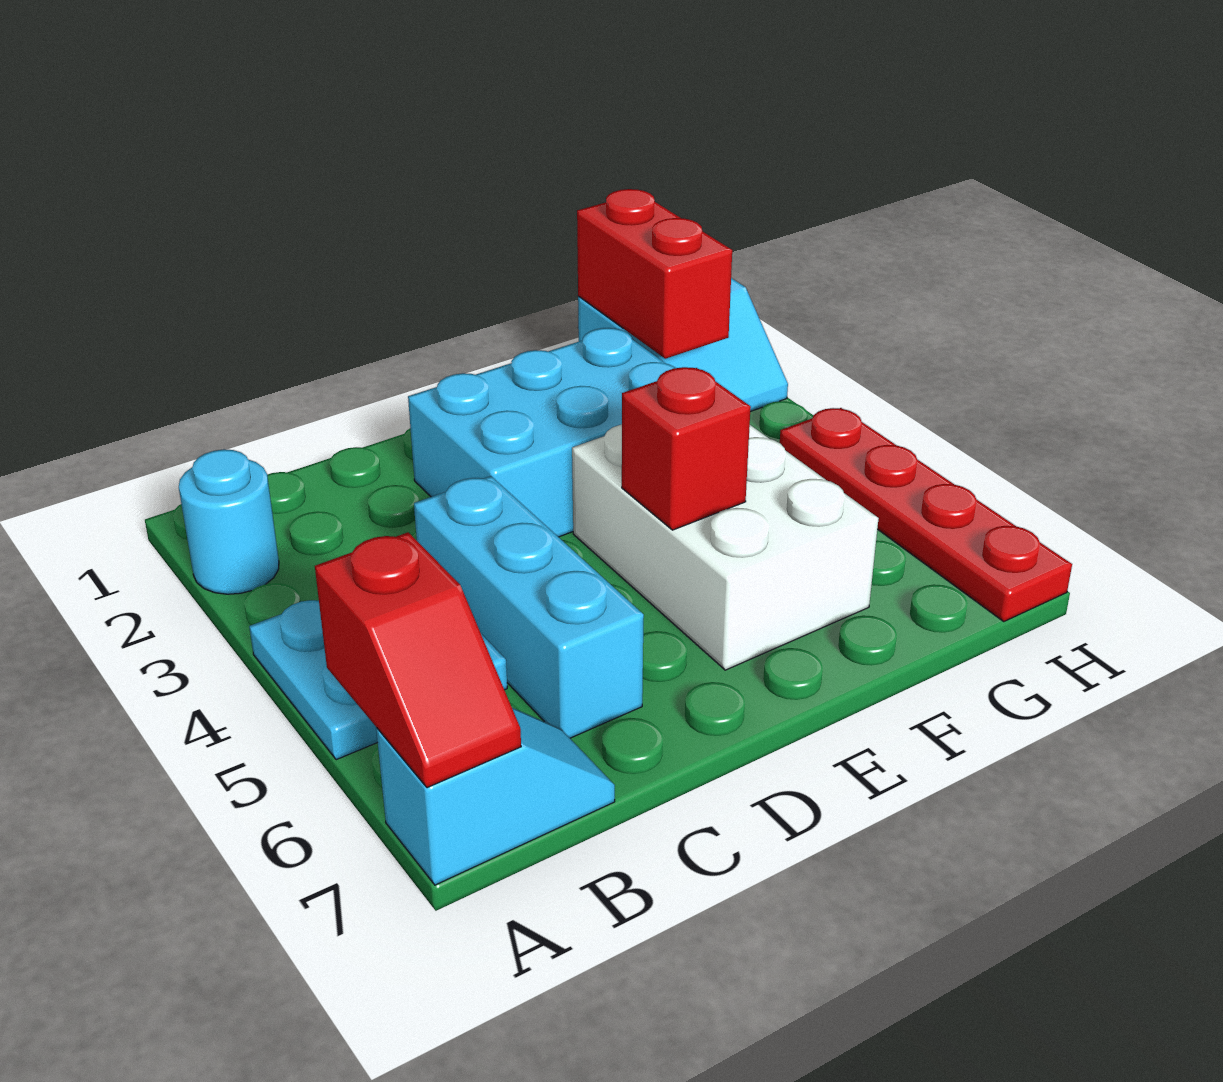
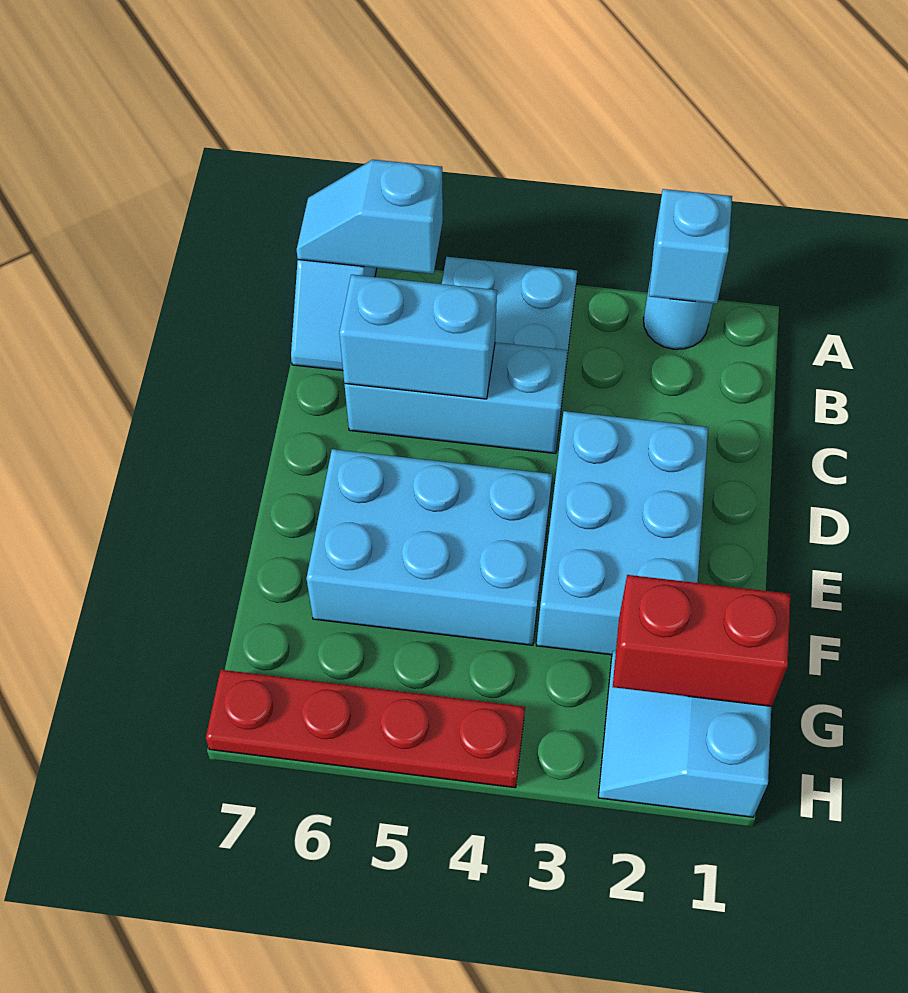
none -> cyan brick A2 level 2
red slope A6:A7 level 2 top 6 -> cyan slope A6:A7 level 2 top 6
none -> cyan brick C5:C6 level 2
white brick E4:F6 level 1 -> cyan brick E4:F6 level 1
red brick E5 level 2 -> none

